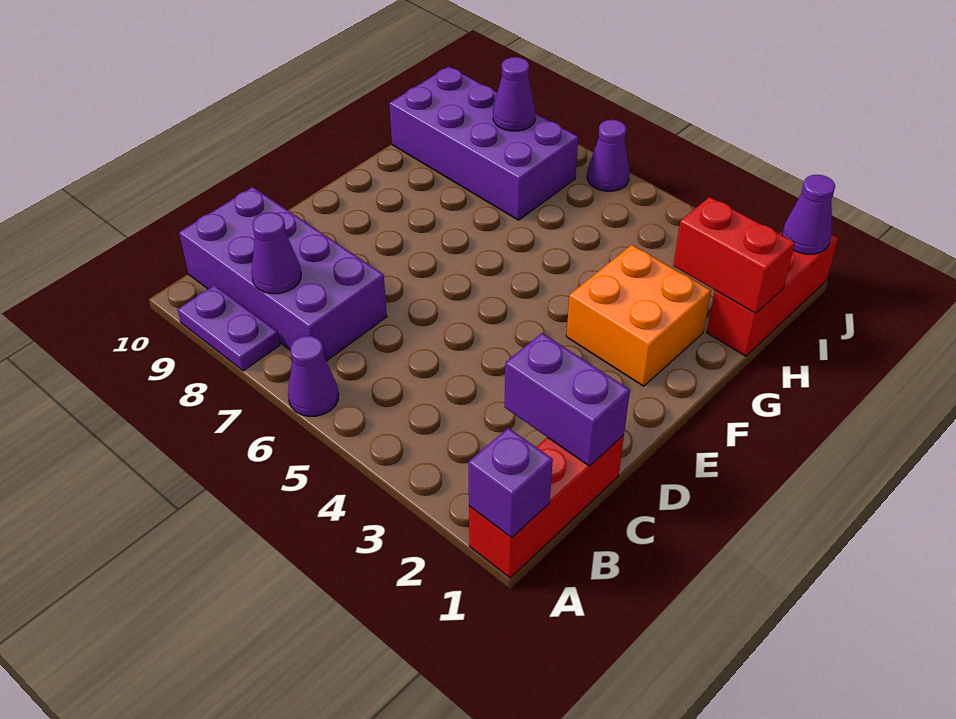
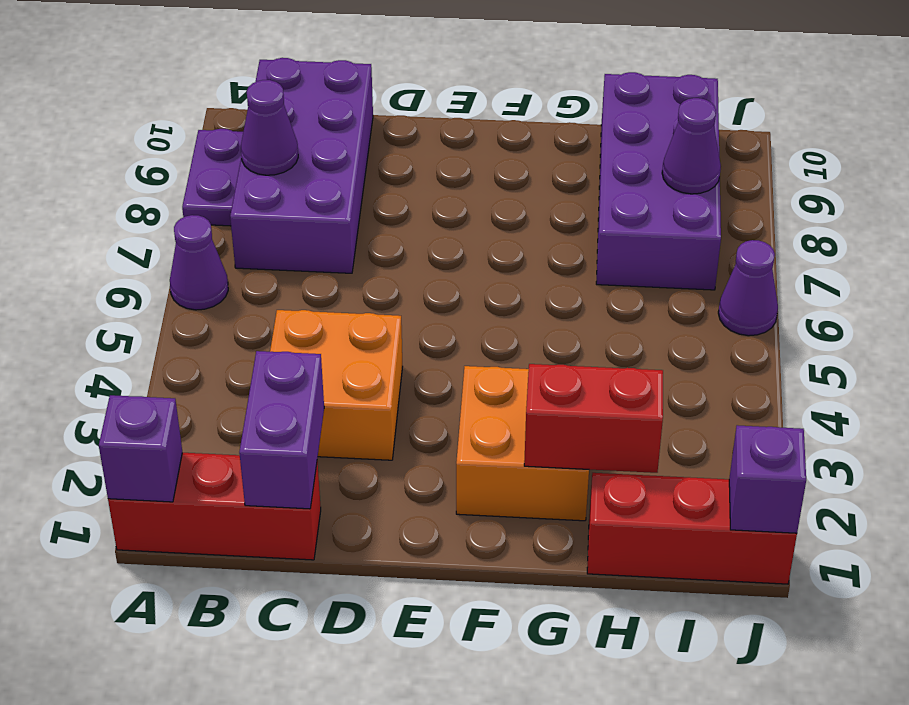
none -> orange brick C3:D4 level 1
red brick H1:H2 level 2 -> red brick G2:H2 level 2
purple cone J1 level 2 -> purple brick J1 level 2

